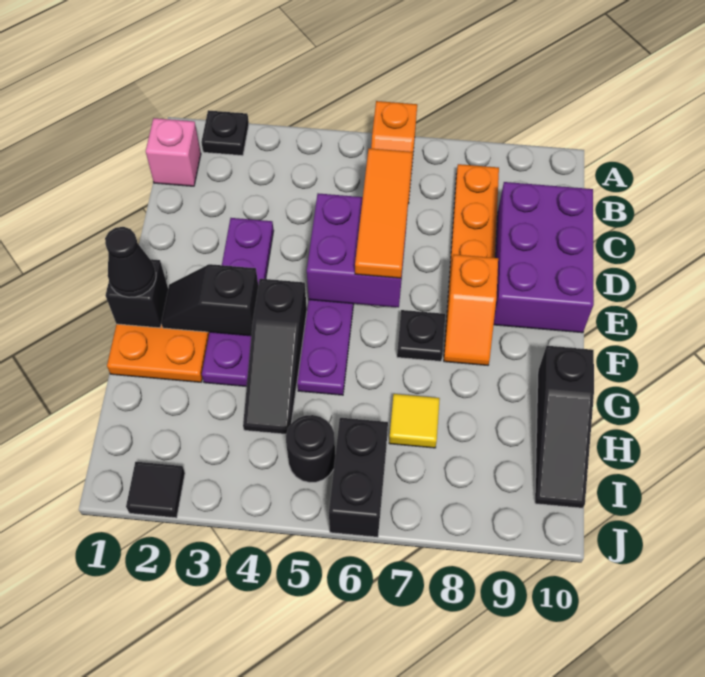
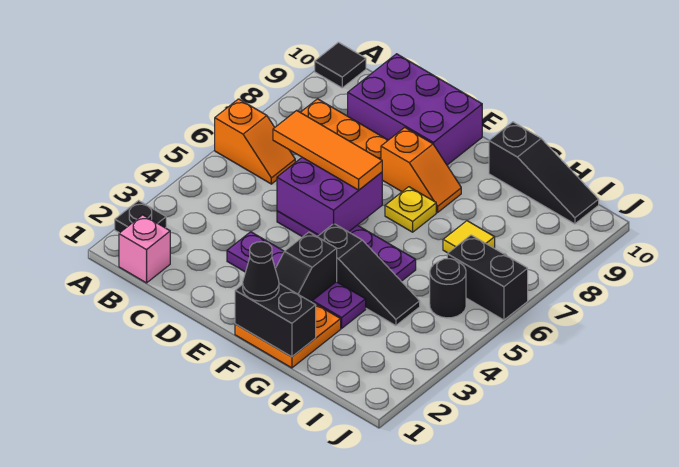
black brick F1 level 2 -> black brick F1:G1 level 2
black plate F7 level 1 -> yellow plate F7 level 1
black tile J2 level 1 -> black tile A10 level 1

